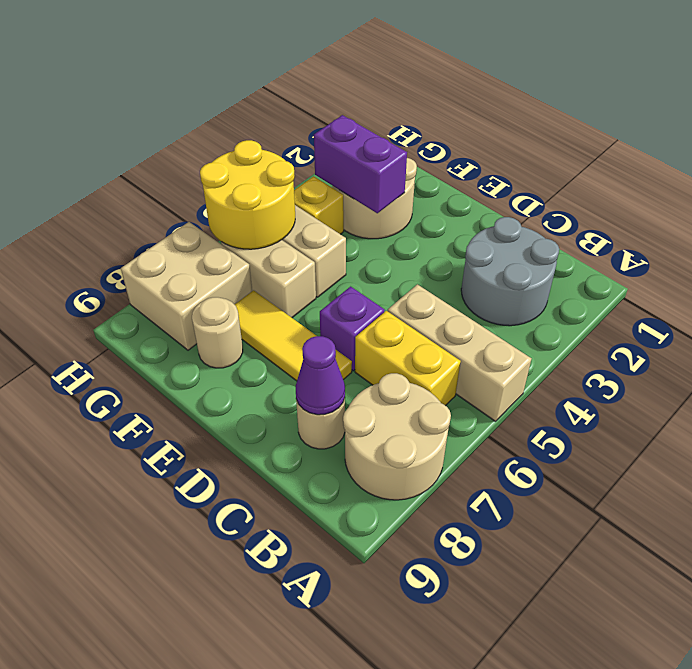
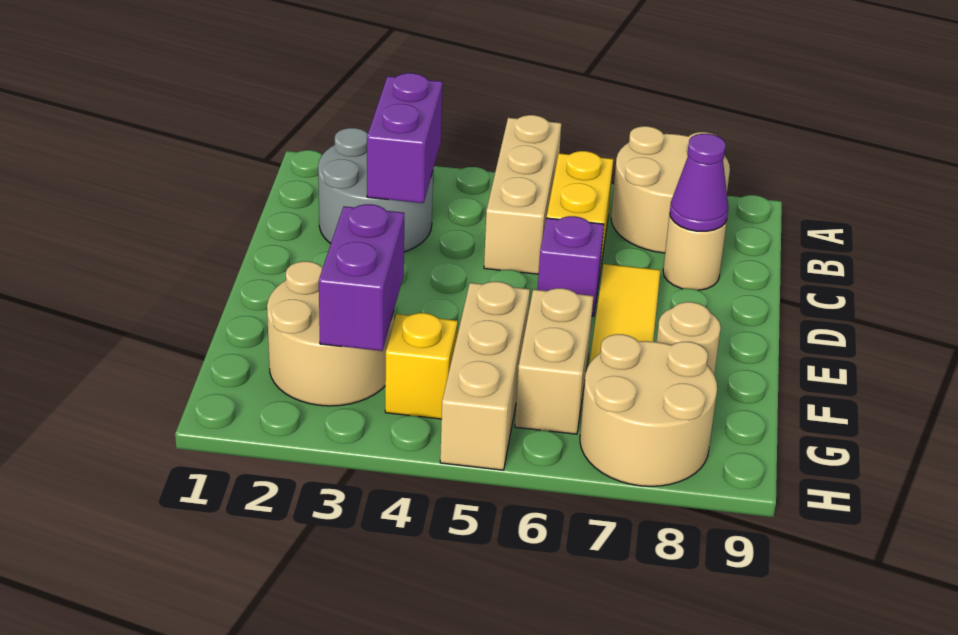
none -> purple brick B3:C3 level 2
yellow round brick G5:H6 level 2 -> none
tan brick G7:H8 level 1 -> tan round brick G7:H8 level 1

